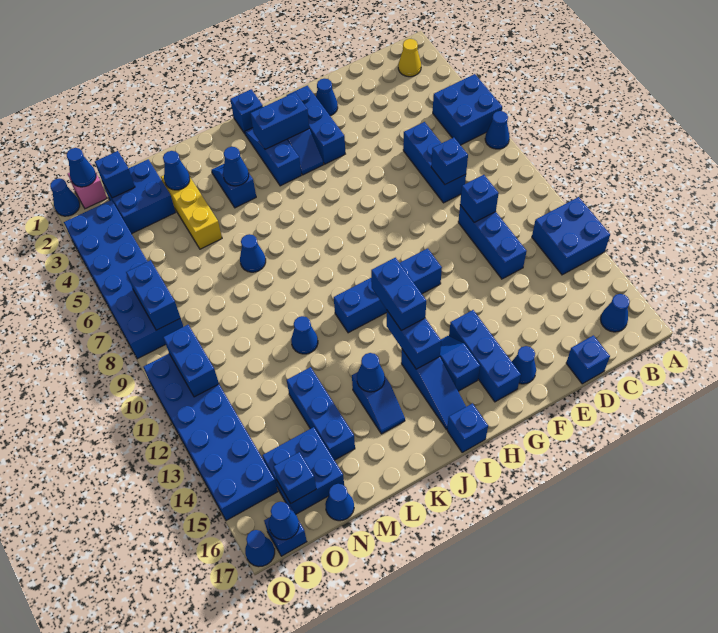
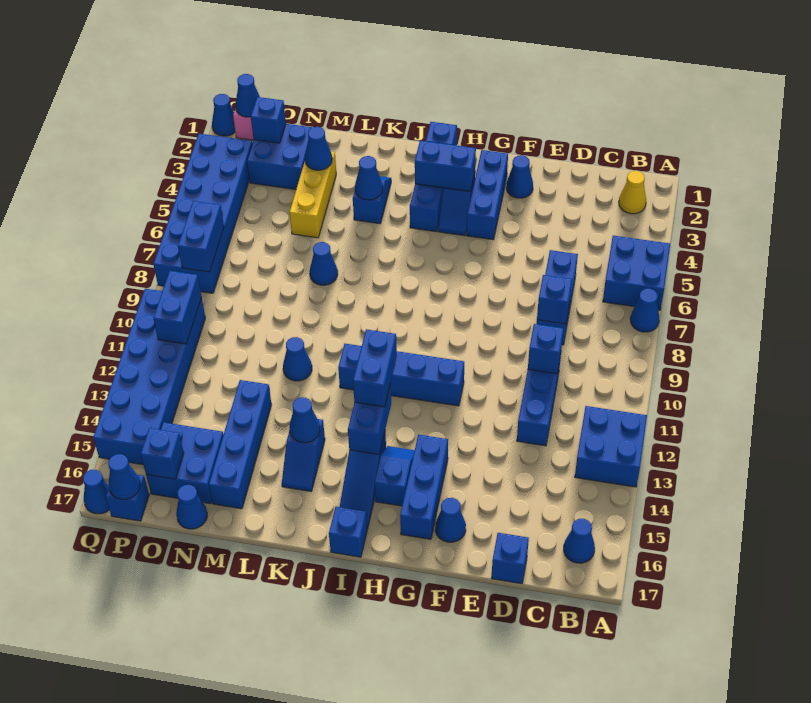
blue brick M13:M15 level 1 -> blue brick M13:M16 level 1

